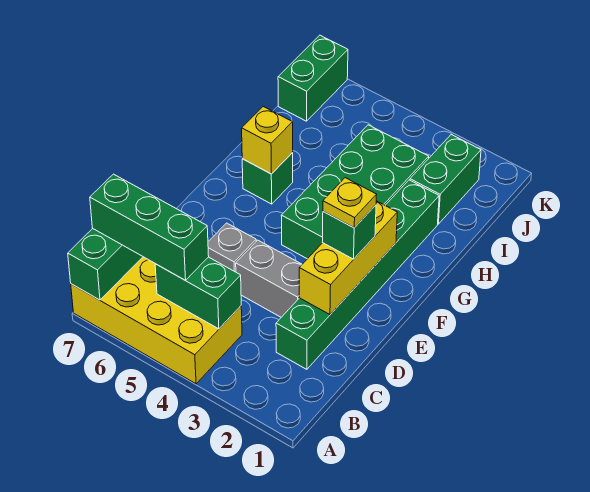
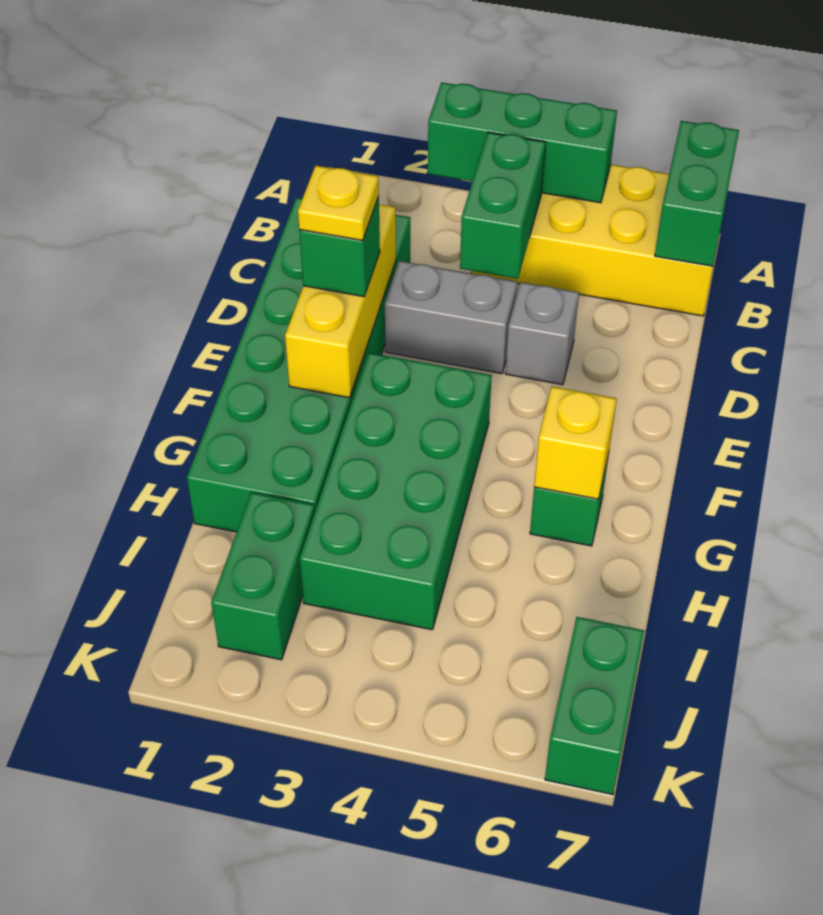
green brick B4:B5 level 2 -> green brick B4:C4 level 2
green brick B5:B7 level 3 -> green brick A3:A5 level 2
green brick C2:H2 level 1 -> green brick C1:H2 level 1

